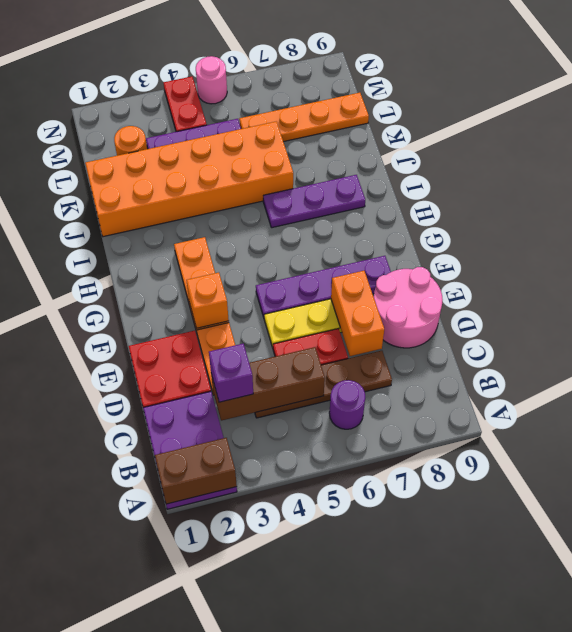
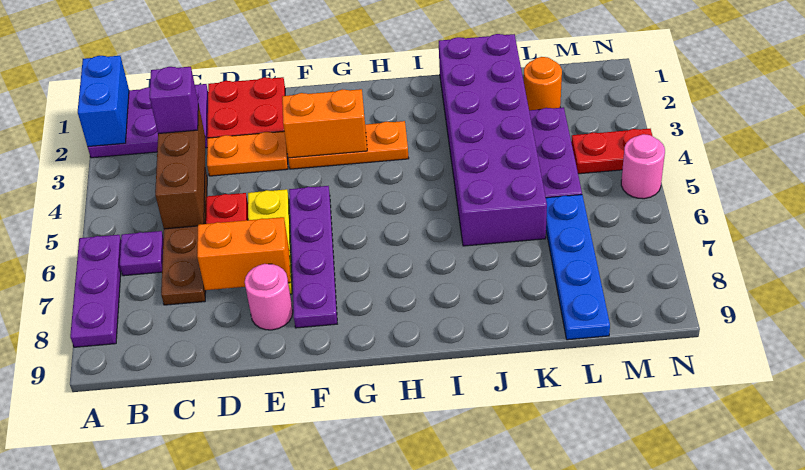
brown brick A1:A2 level 2 -> blue brick A1:A2 level 2
purple round brick B6 level 1 -> purple plate B6 level 1
pink round brick D8:E9 level 1 -> pink round brick E8 level 1
orange brick F3 level 2 -> orange brick F3:G3 level 2
purple plate I6:I8 level 1 -> purple plate A6:A8 level 1
orange brick J1:K6 level 1 -> purple brick J1:K6 level 1
orange plate L6:L9 level 1 -> blue plate L6:L9 level 1

